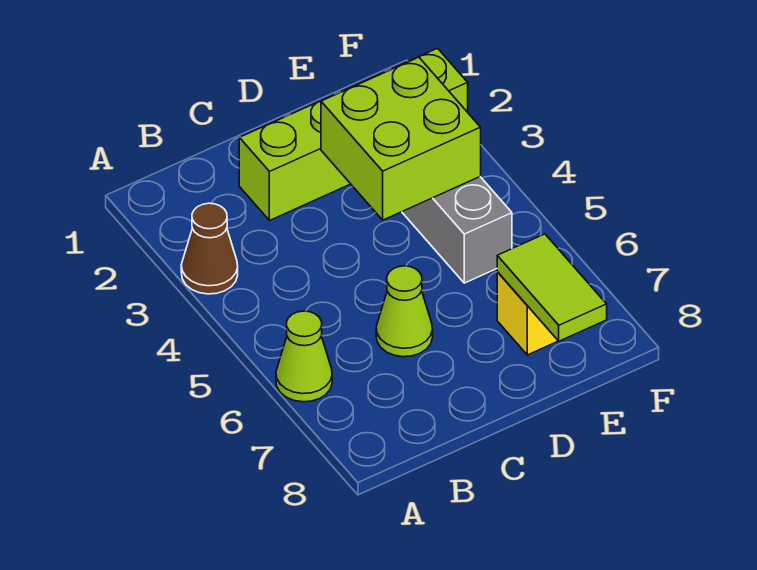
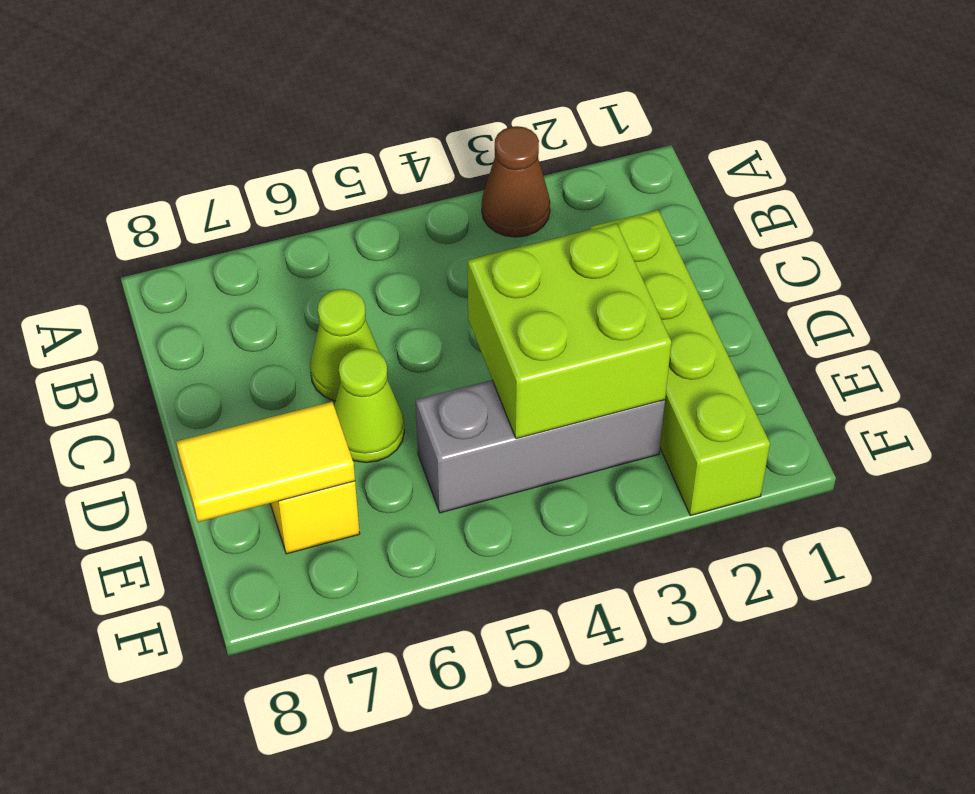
lime cone A6 level 1 -> lime cone D6 level 1
lime tile E7:E8 level 2 -> yellow tile E7:E8 level 2

